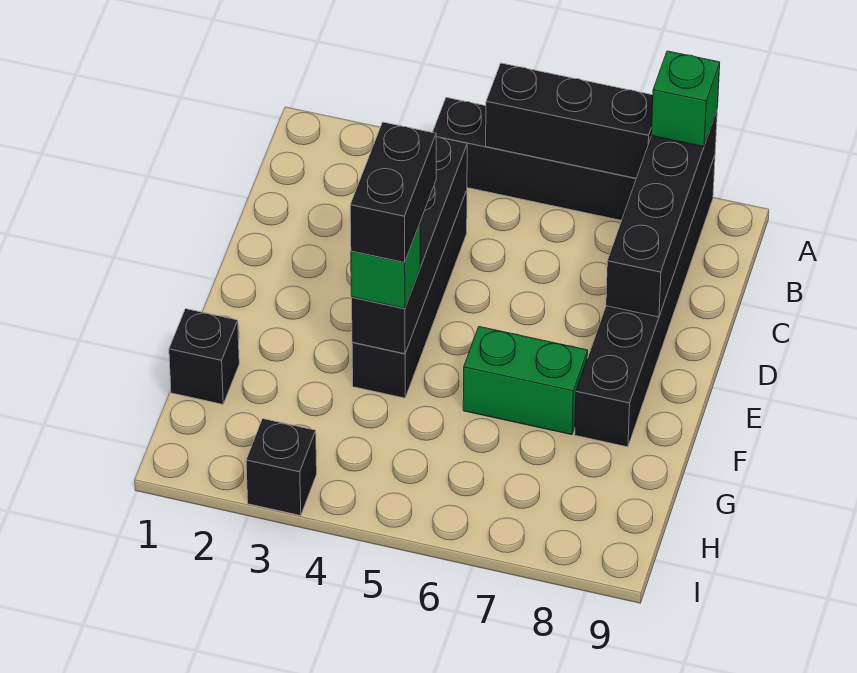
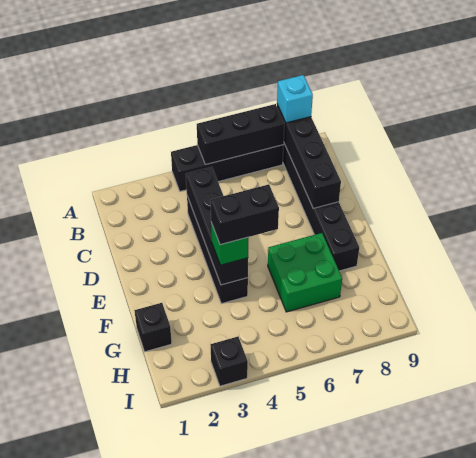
green brick A8 level 3 -> cyan brick A8 level 3
black brick E4:F4 level 4 -> black brick F4:F5 level 4
green brick F6:F7 level 1 -> green brick F6:G7 level 1

